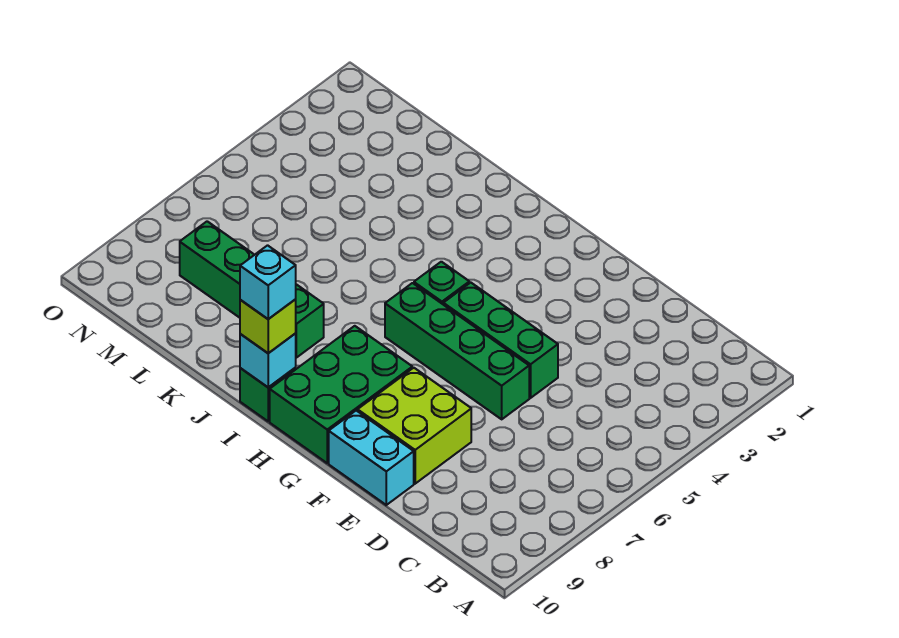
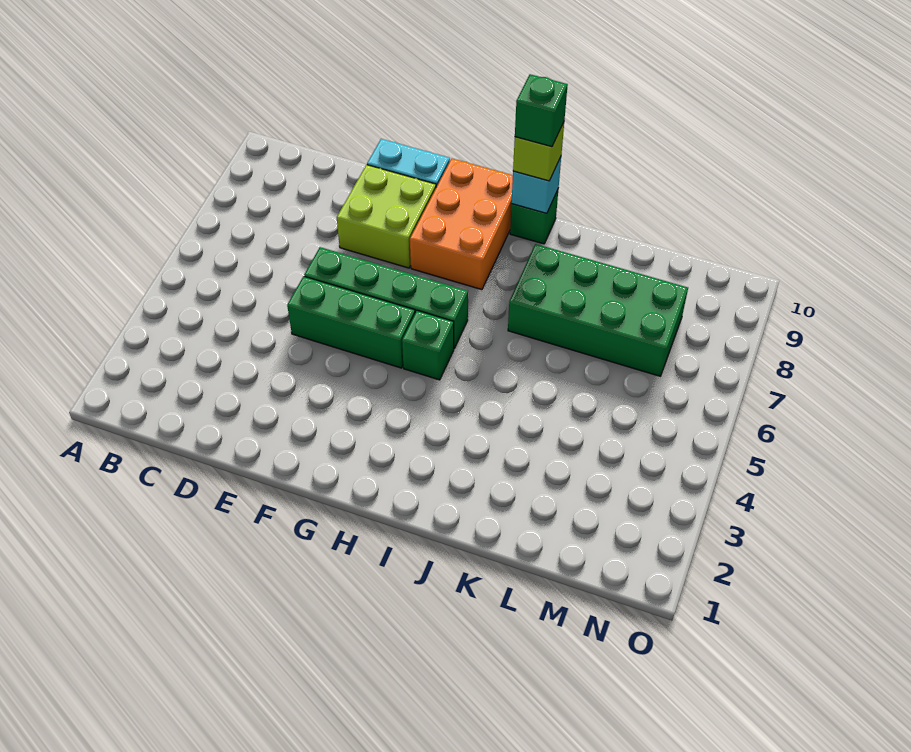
green brick G8:H10 level 1 -> orange brick G8:H10 level 1
cyan brick I10 level 4 -> green brick I10 level 4
green brick J8:M8 level 1 -> green brick J7:M8 level 1

